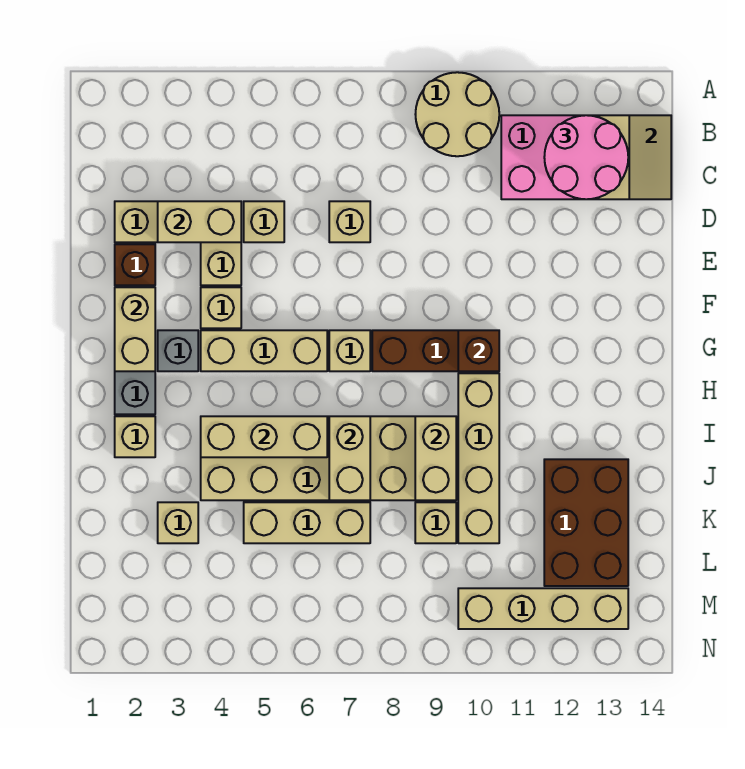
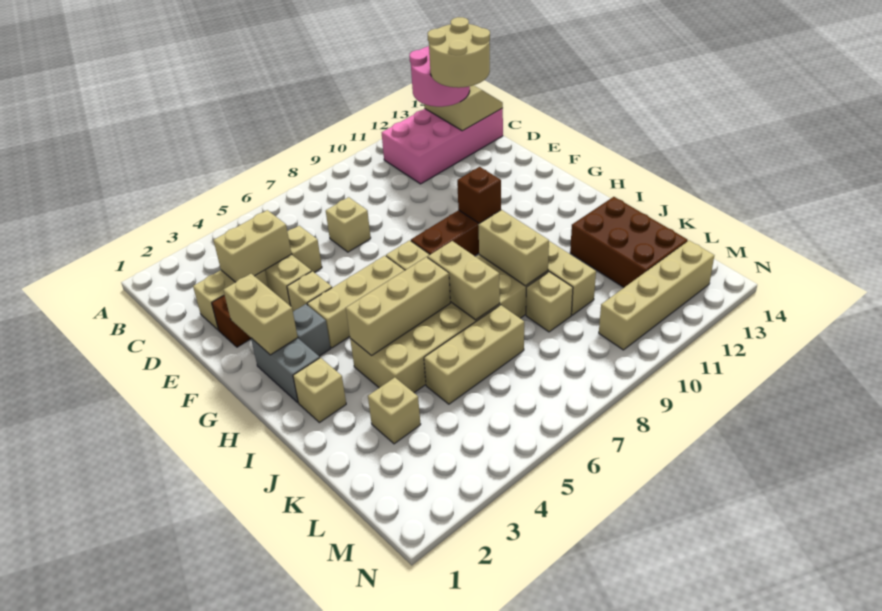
tan round brick A9:B10 level 1 -> tan round brick C12:D13 level 4

